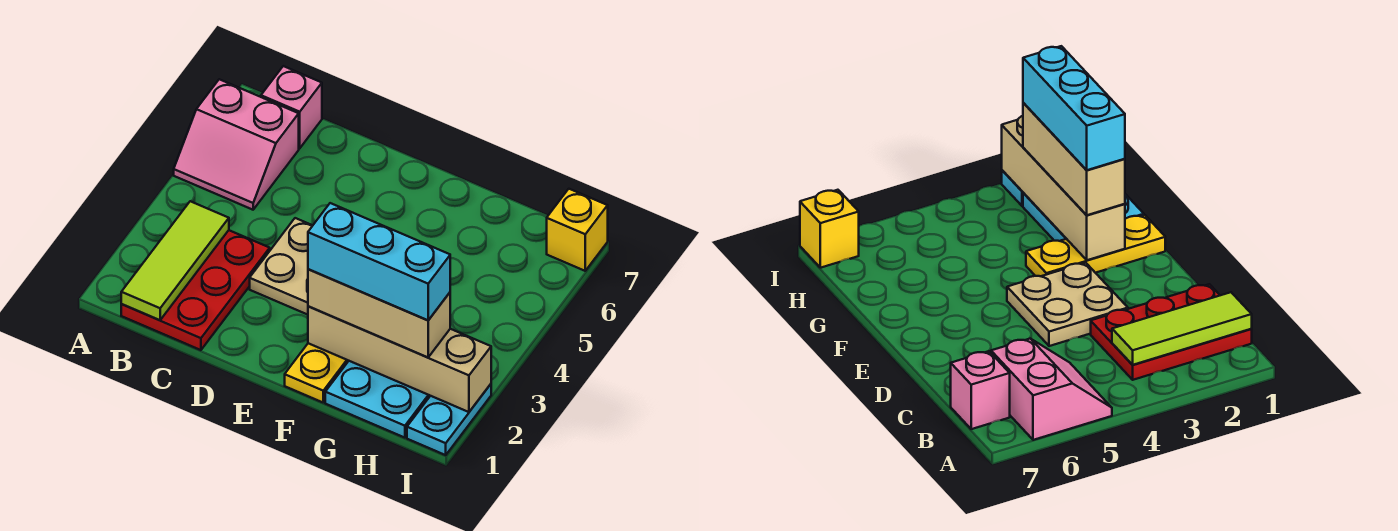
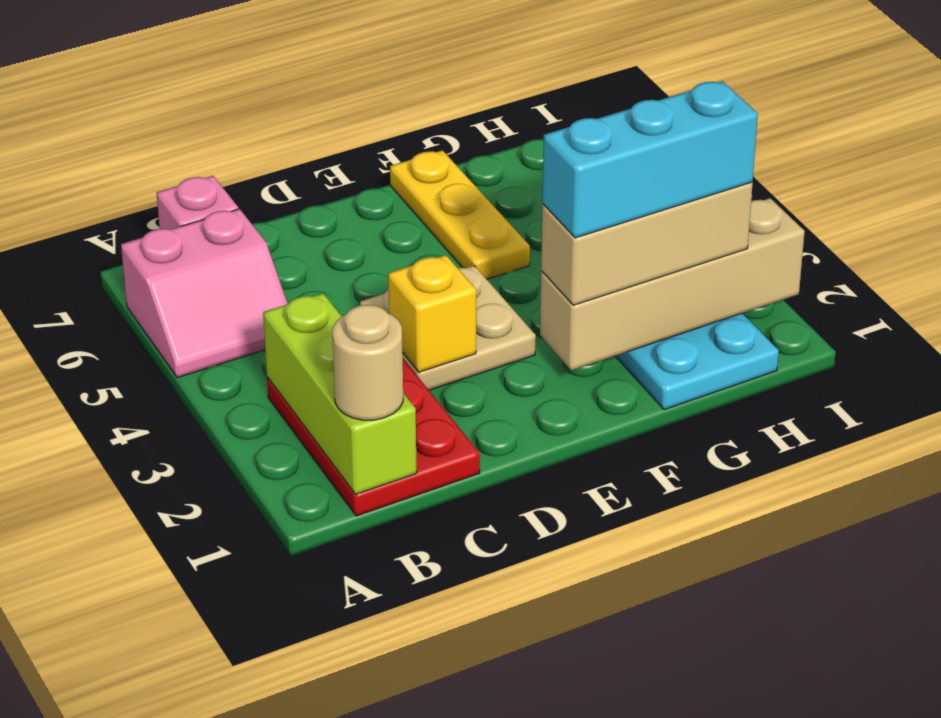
lime tile B1:B3 level 2 -> lime brick B1:B3 level 2
none -> tan round brick B1 level 3
yellow plate F1:F3 level 1 -> yellow plate F5:F7 level 1
cyan plate I1:I2 level 1 -> none
yellow brick I7 level 1 -> yellow brick D3 level 2

